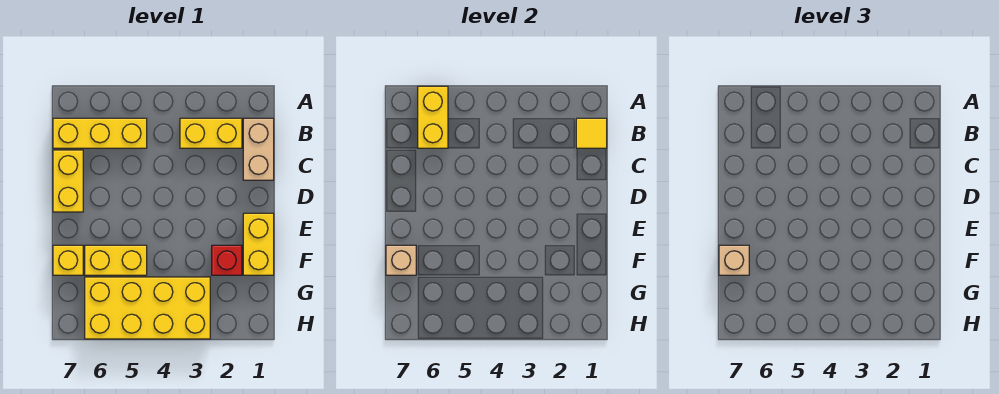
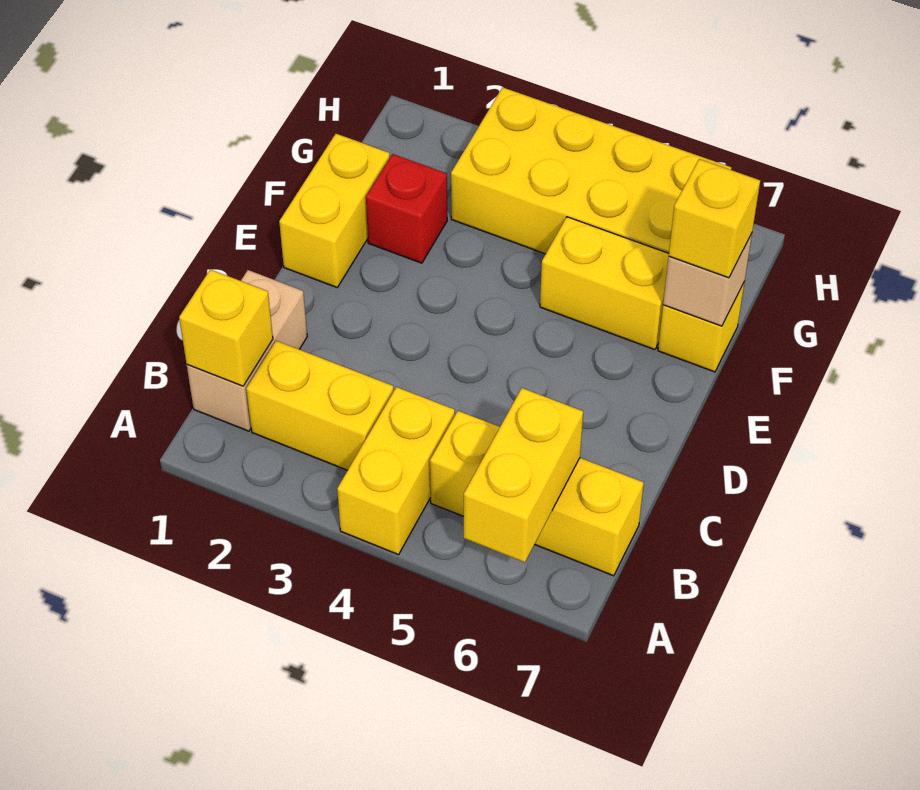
yellow tile B1 level 2 -> yellow brick B1 level 2
yellow brick C7:D7 level 1 -> yellow brick A4:B4 level 1
tan brick F7 level 3 -> yellow brick F7 level 3

